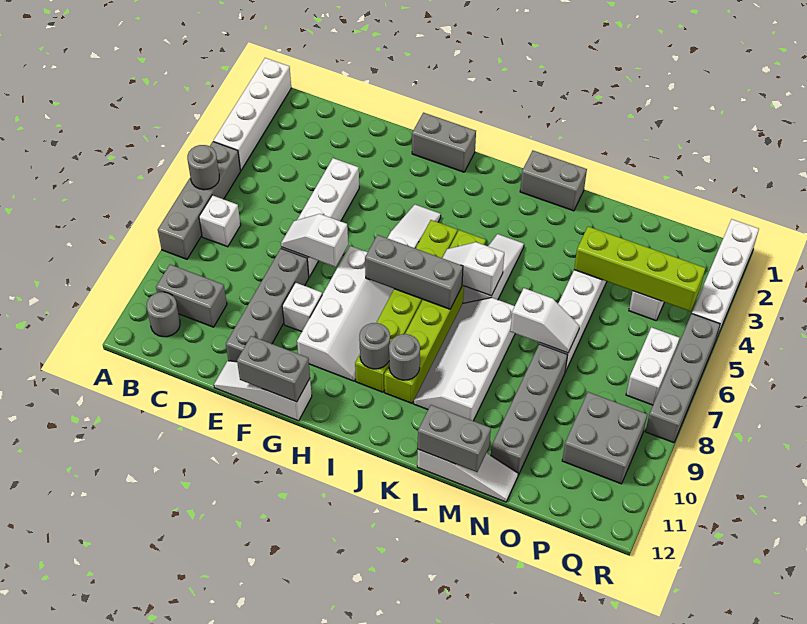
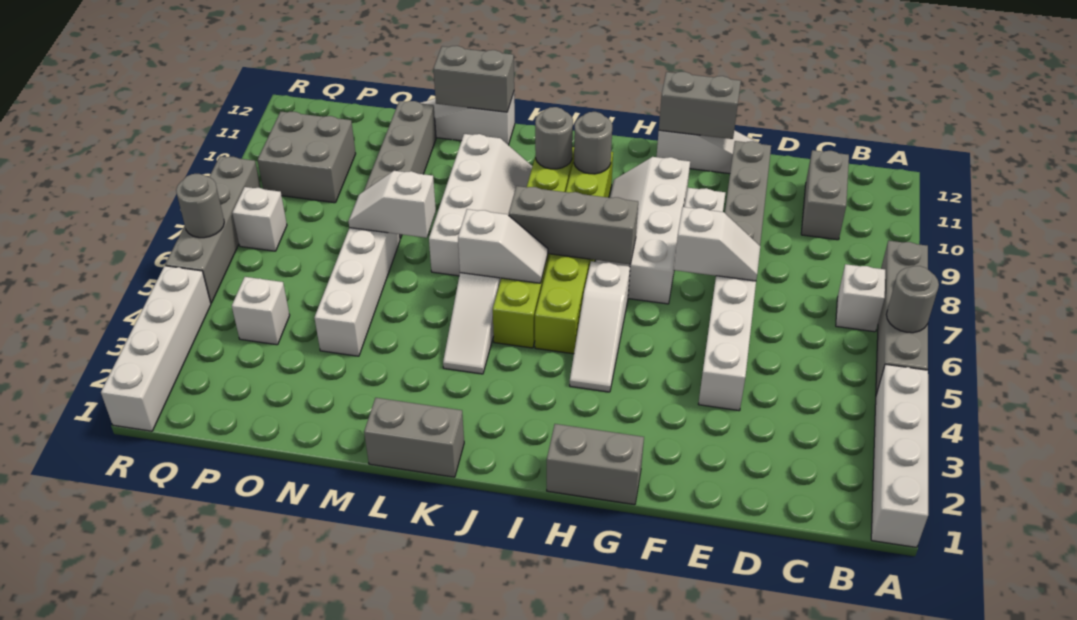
grey brick B10:C10 level 1 -> grey brick C10:C11 level 1
grey round brick B11 level 1 -> grey round brick R6 level 2
lime brick N4:Q4 level 2 -> none
white brick Q6:Q7 level 1 -> white brick Q7 level 1

